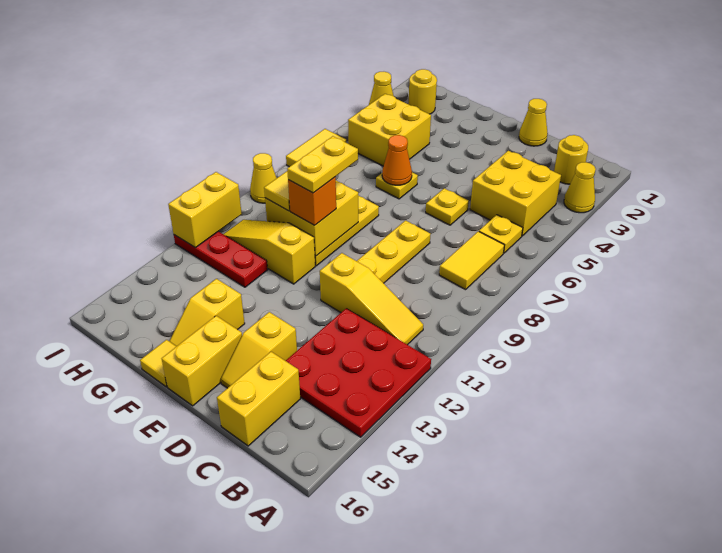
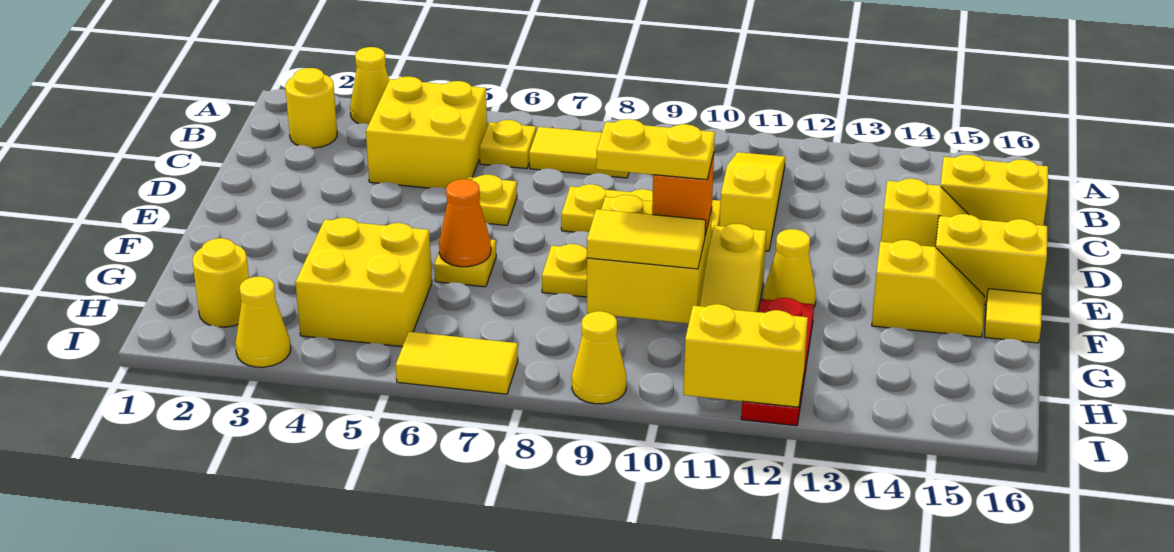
red plate A12:C14 level 1 -> none
yellow cone D1 level 1 -> yellow cone F12 level 1

